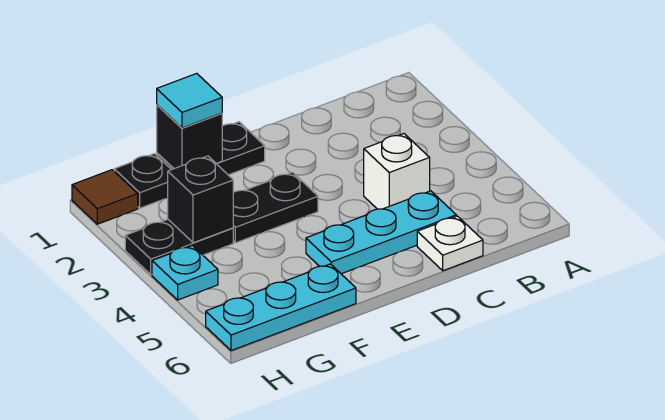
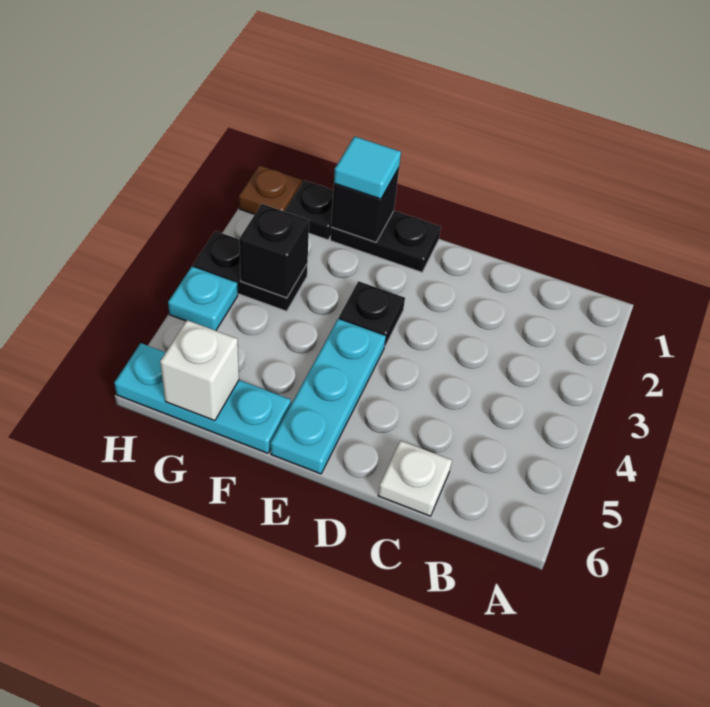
white brick C4 level 1 -> white brick G6 level 2
cyan plate C5:E5 level 1 -> cyan plate E4:E6 level 1
black plate E3:F3 level 1 -> black plate E3 level 1
brown tile H1 level 1 -> brown plate H1 level 1

